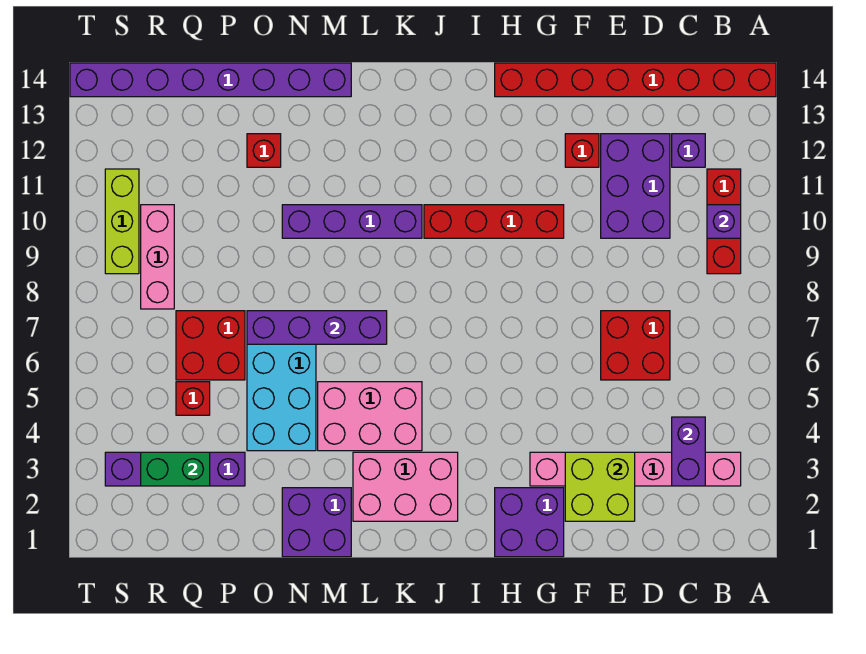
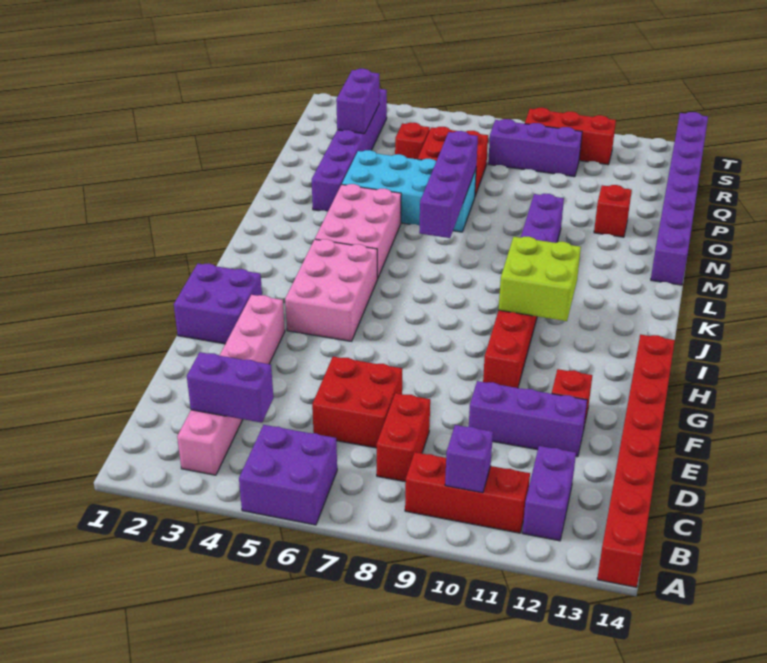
none -> red brick C8:D8 level 1
purple brick C12 level 1 -> purple brick B12:C12 level 1
purple brick D10:E12 level 1 -> purple brick E10:E12 level 1
lime brick E2:F3 level 2 -> lime brick I10:J11 level 2
pink brick J2:L3 level 1 -> pink brick H4:J5 level 1
purple brick M1:N2 level 1 -> purple brick A5:B6 level 1
purple brick P3:S3 level 1 -> purple brick N3:S3 level 1
green brick Q3:R3 level 2 -> purple brick Q3:R3 level 2
pink brick R8:R10 level 1 -> purple brick R8:R10 level 1
lime brick S9:S11 level 1 -> red brick S9:S11 level 1

